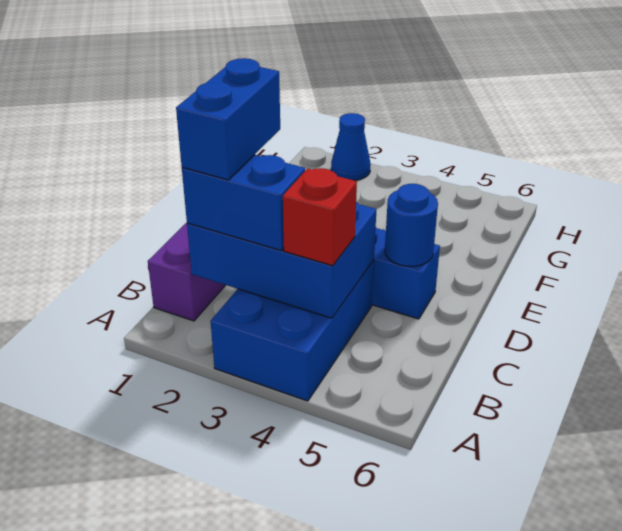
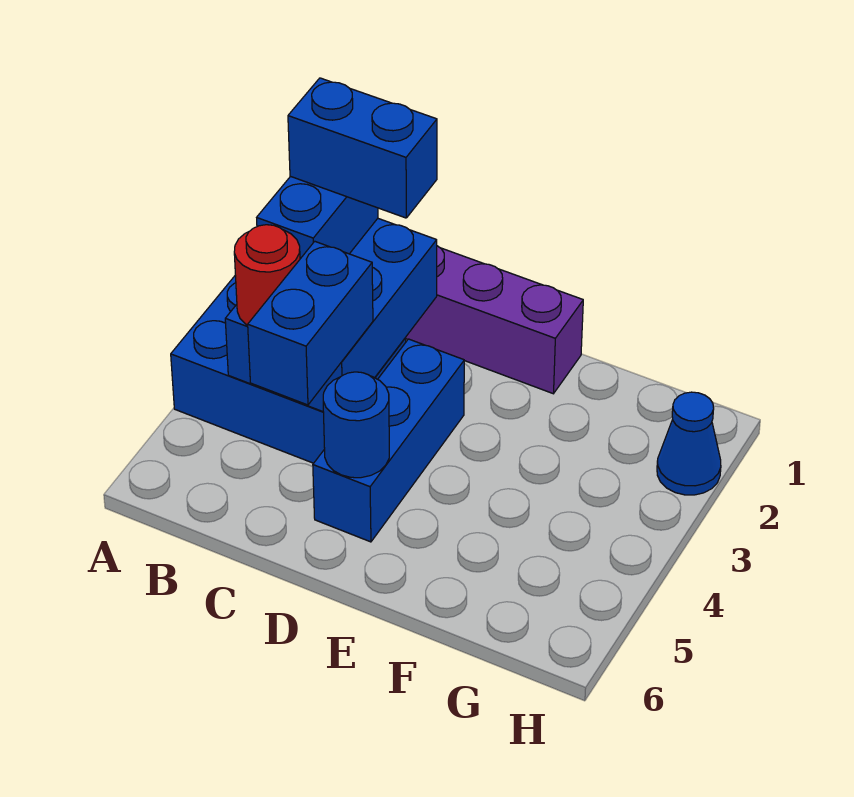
red brick B4 level 3 -> red round brick B4 level 3
none -> blue brick C4:C5 level 3

